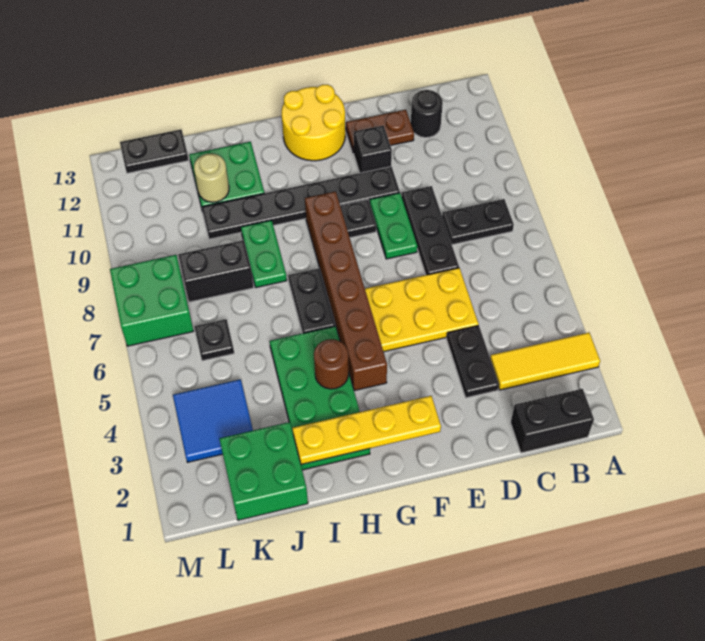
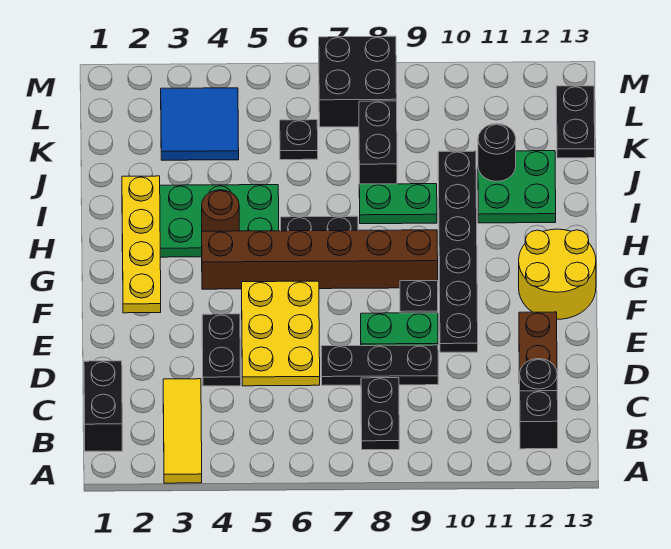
black plate D3:D4 level 1 -> black plate D4:E4 level 1
black brick E11 level 1 -> black brick B12 level 1
green brick J1:K2 level 1 -> none
tan round brick J11 level 2 -> black round brick J11 level 2
green brick L7:M8 level 1 -> black brick L7:M8 level 1

